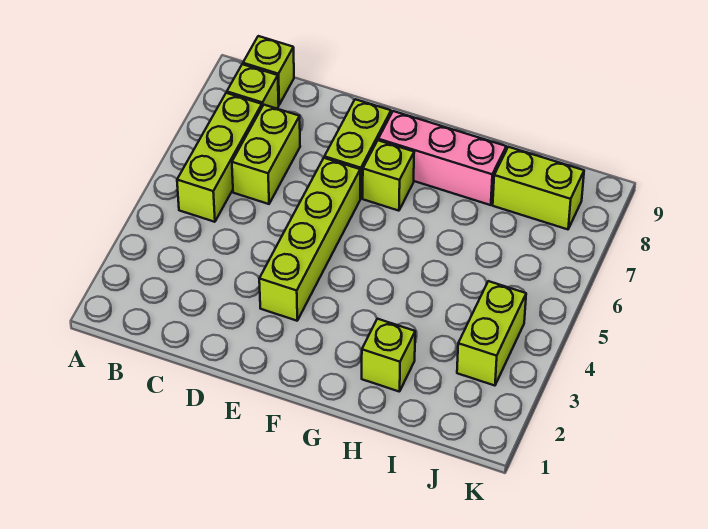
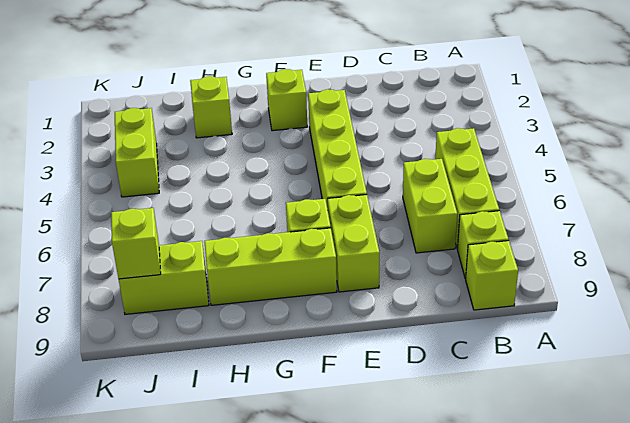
none -> lime brick F2 level 1
pink brick F8:H8 level 1 -> lime brick F8:H8 level 1
none -> lime brick J8 level 2

